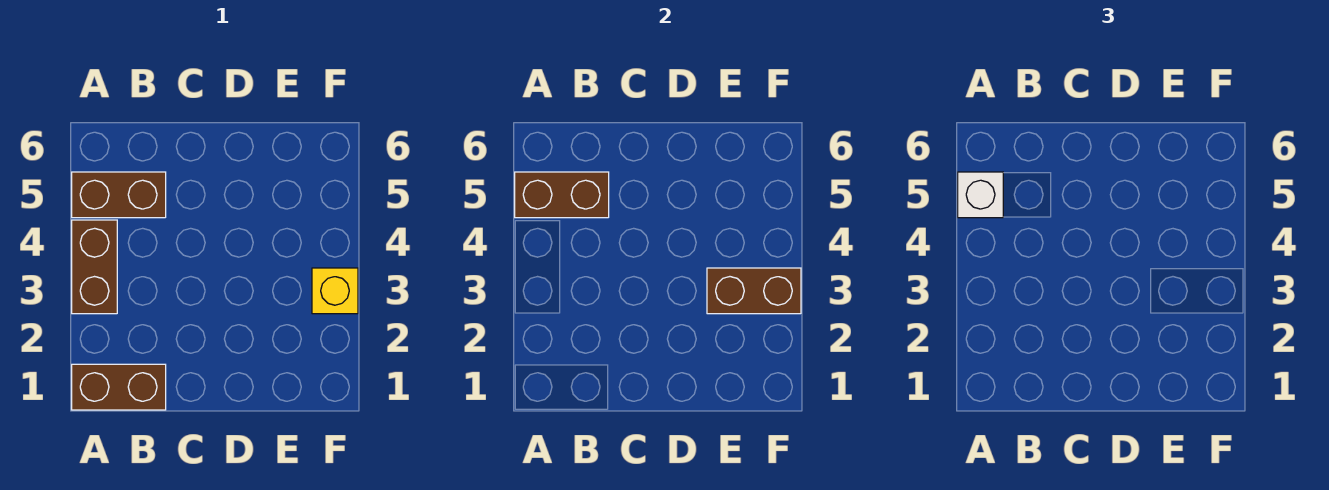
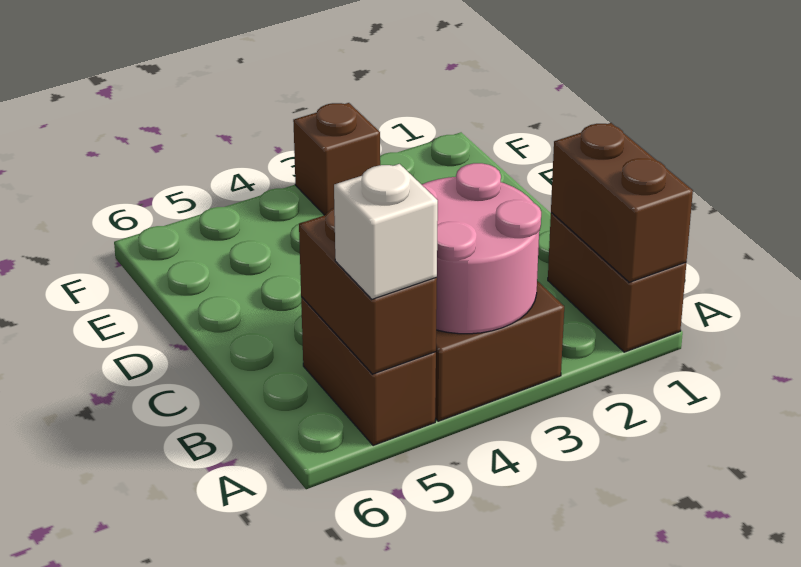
none -> pink round brick A3:B4 level 2
brown brick E3:F3 level 2 -> brown brick A1:B1 level 2
yellow brick F3 level 1 -> brown brick F3 level 1

